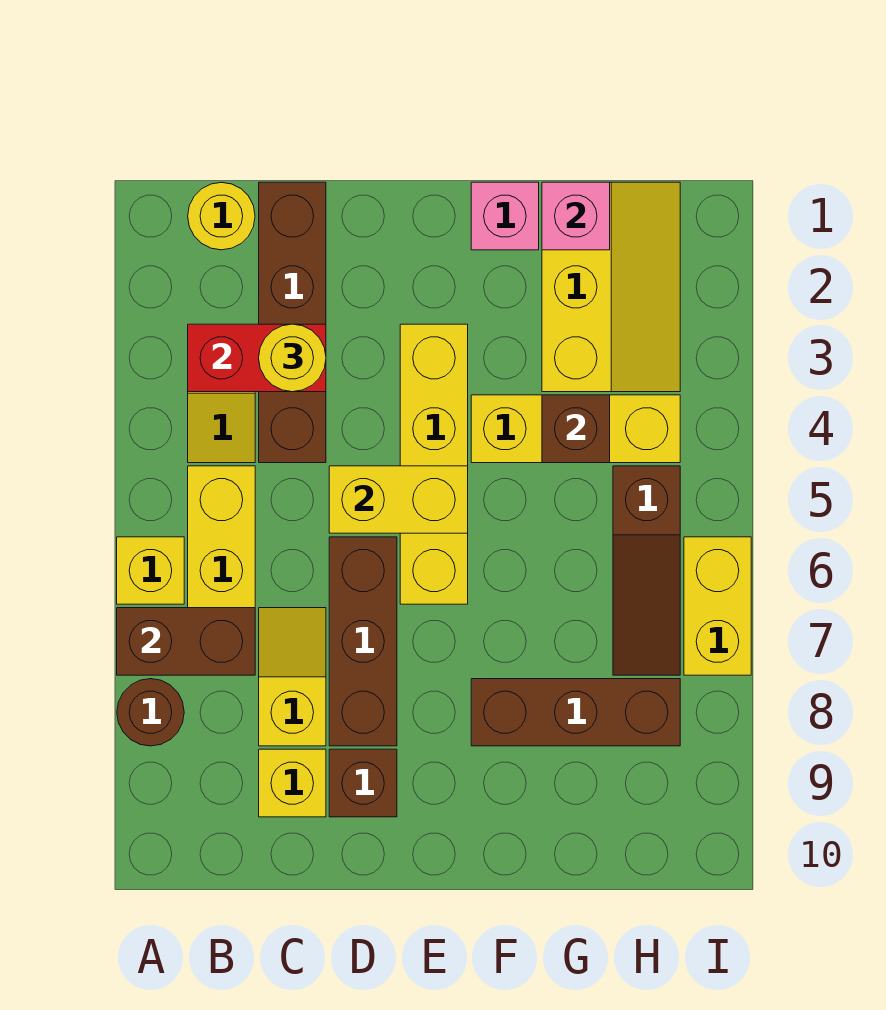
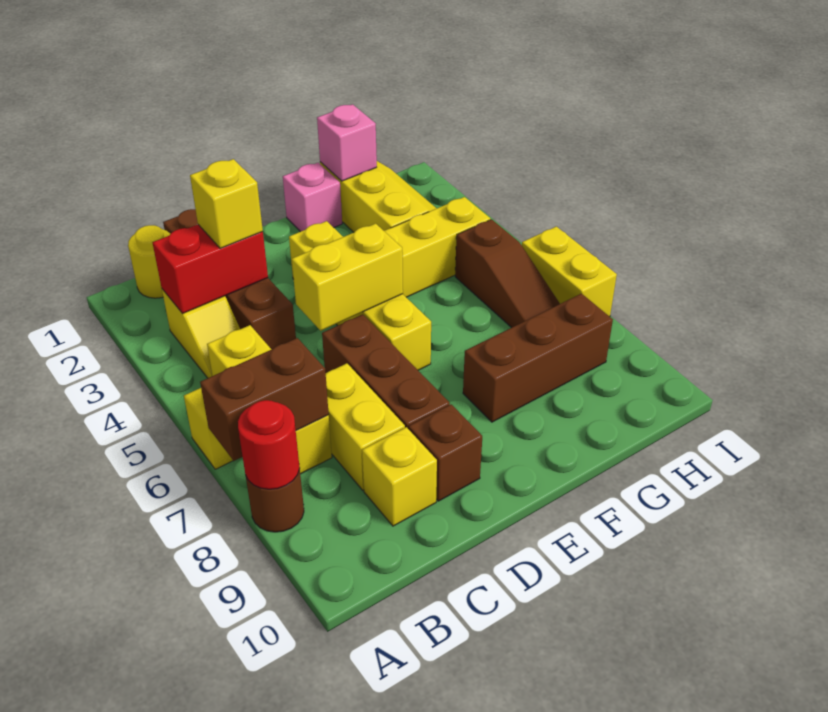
none -> red round brick A8 level 2
yellow round brick C3 level 3 -> yellow brick C3 level 3
yellow slope C7:C8 level 1 top 8 -> yellow brick C7:C8 level 1
brown brick G4 level 2 -> none

